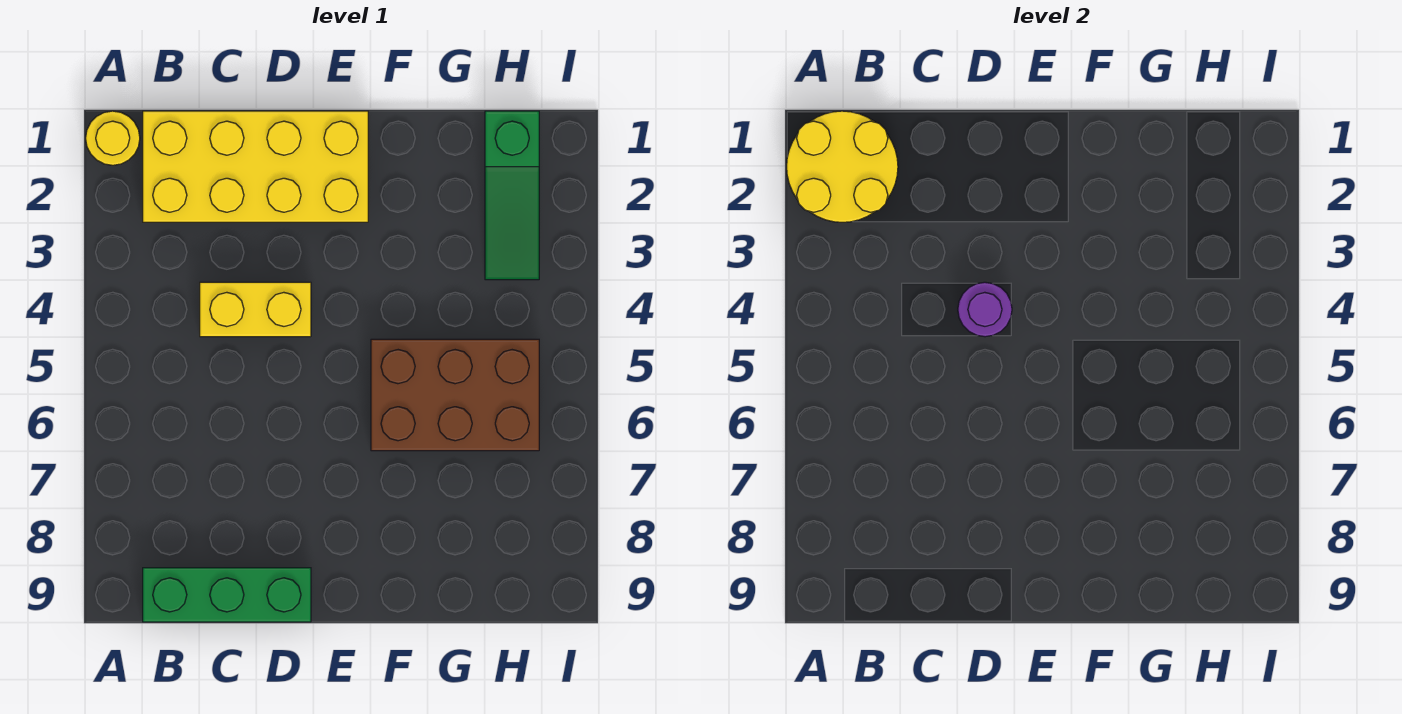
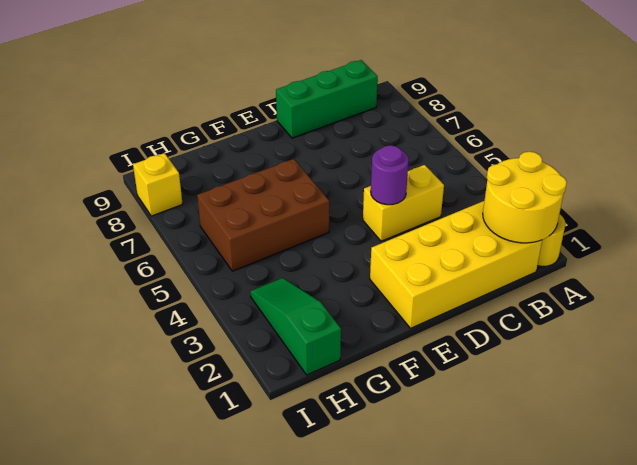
none -> yellow brick I8 level 1

